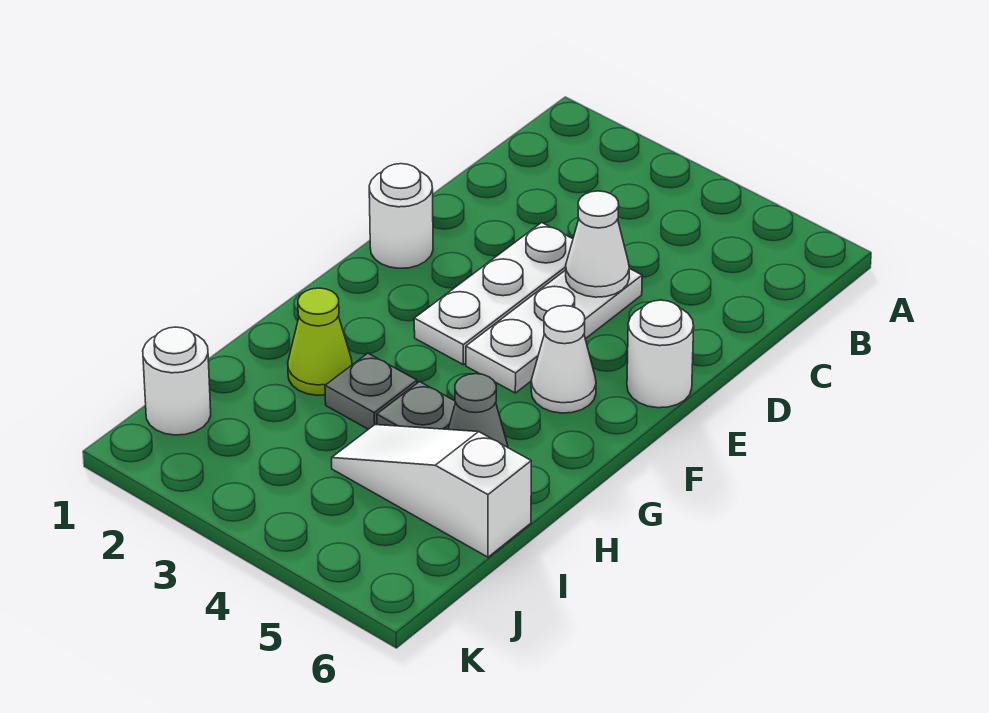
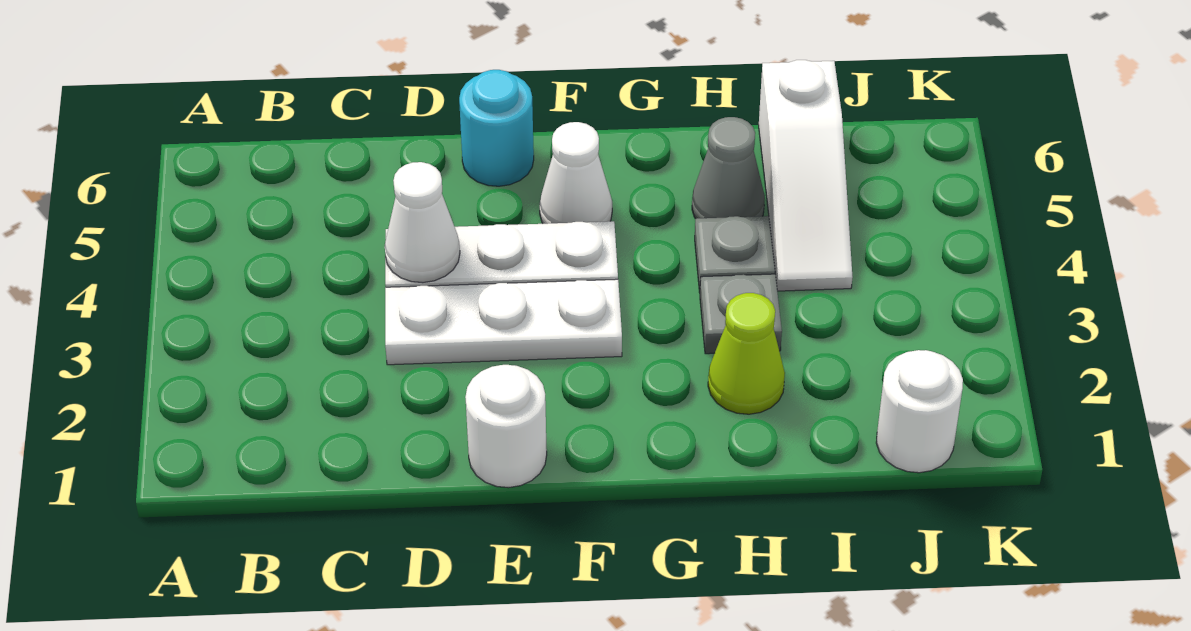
white round brick E6 level 1 -> cyan round brick E6 level 1

